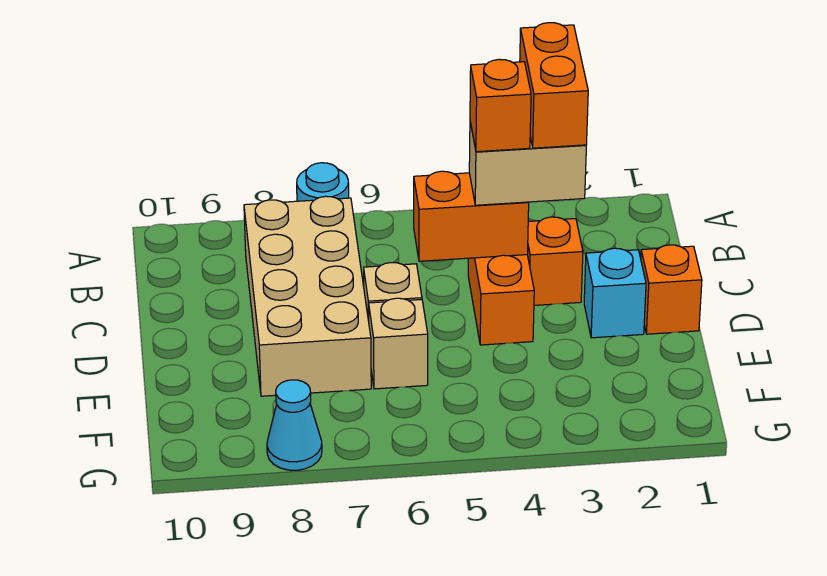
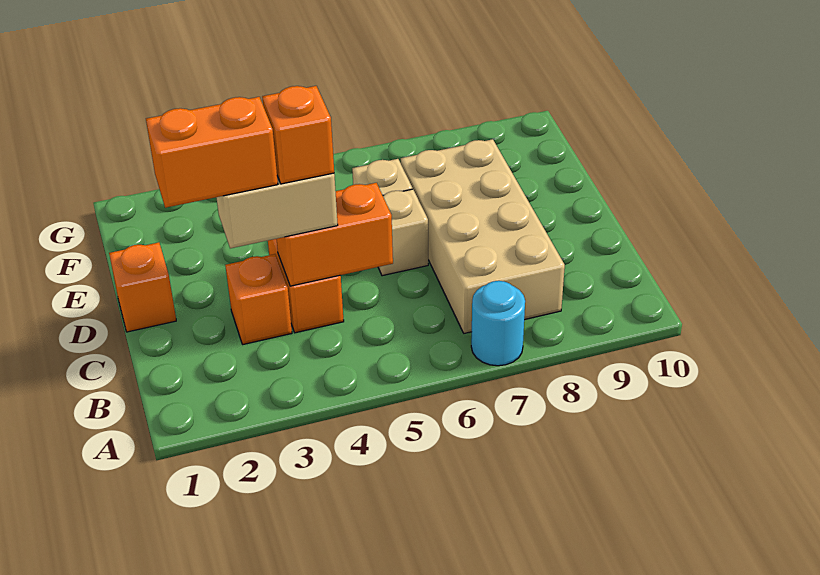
orange brick B3:C3 level 4 -> orange brick C2:C3 level 4
cyan brick D2 level 1 -> none
cyan cone G8 level 1 -> none

